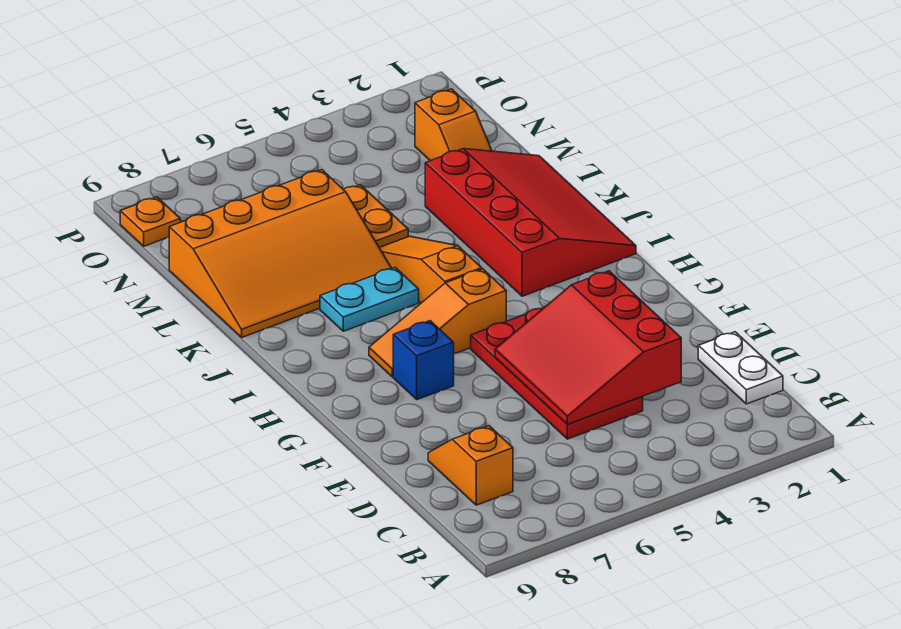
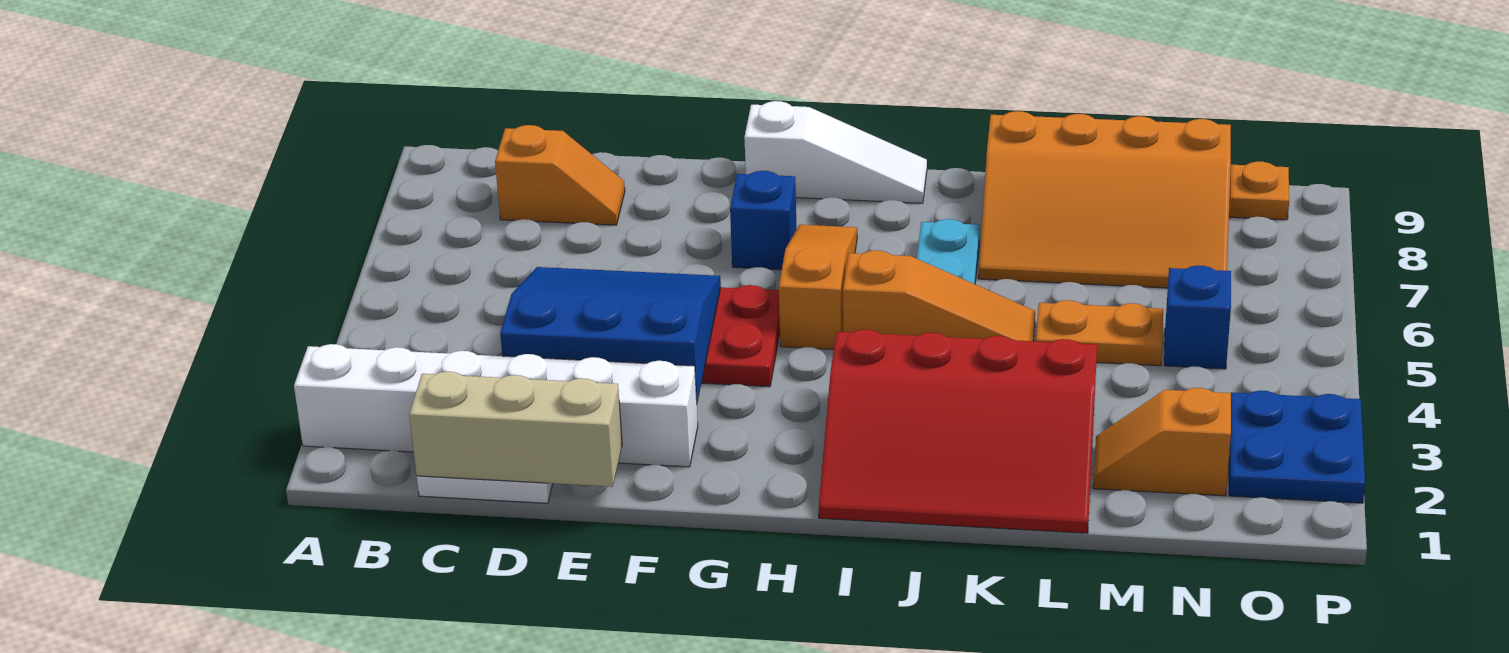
none -> white brick A2:F2 level 1
none -> tan brick C1:E1 level 2
red slope D3:F5 level 2 top 3 -> blue slope D3:F5 level 2 top 3
none -> white slope G9:I9 level 1 top G
orange slope K6:M9 level 1 top M -> orange slope K7:N9 level 1 top 9
none -> blue brick N5 level 1
none -> blue plate O2:P3 level 1

